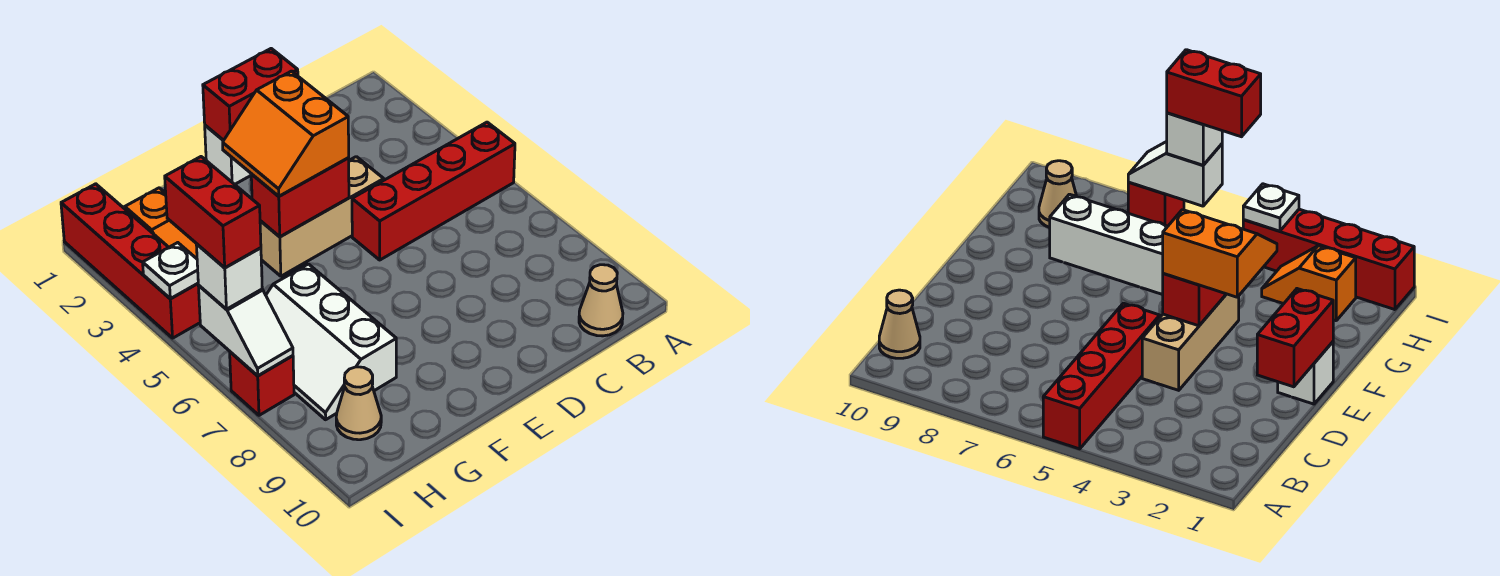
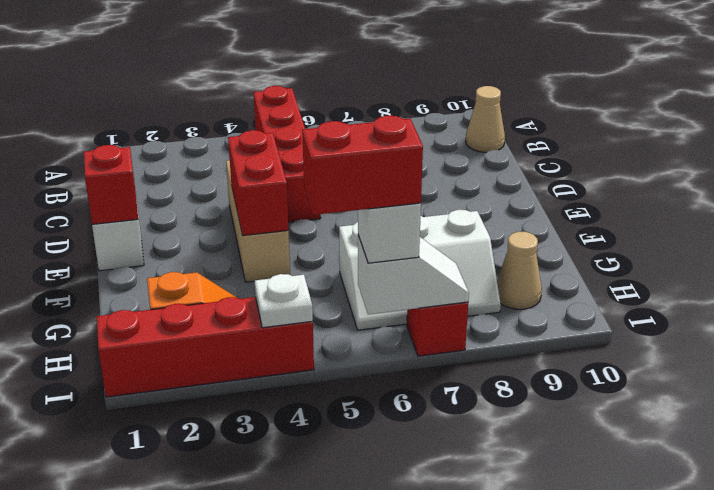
red brick D1:E1 level 2 -> red brick E1 level 2
orange slope E3:F4 level 3 top E -> none

